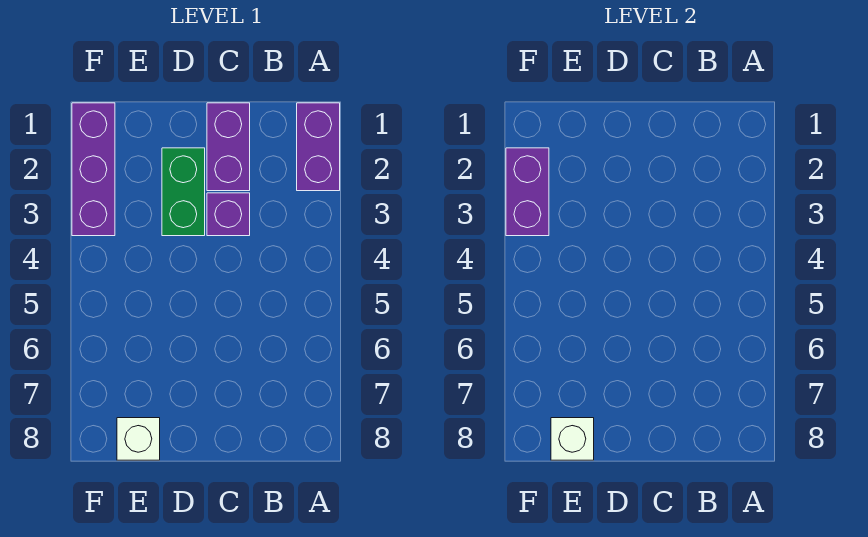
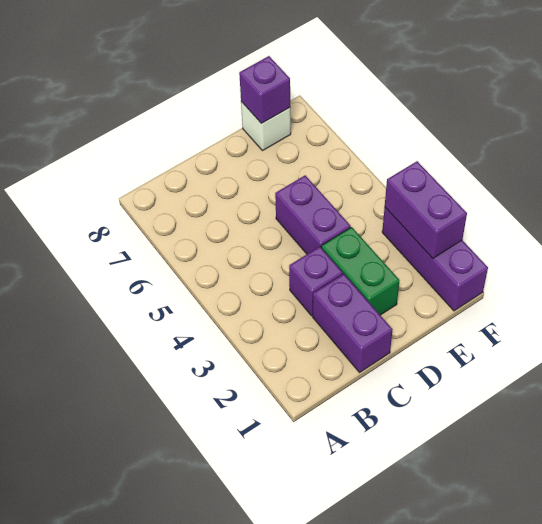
purple brick A1:A2 level 1 -> purple brick D4:D5 level 1
white brick E8 level 2 -> purple brick E8 level 2

